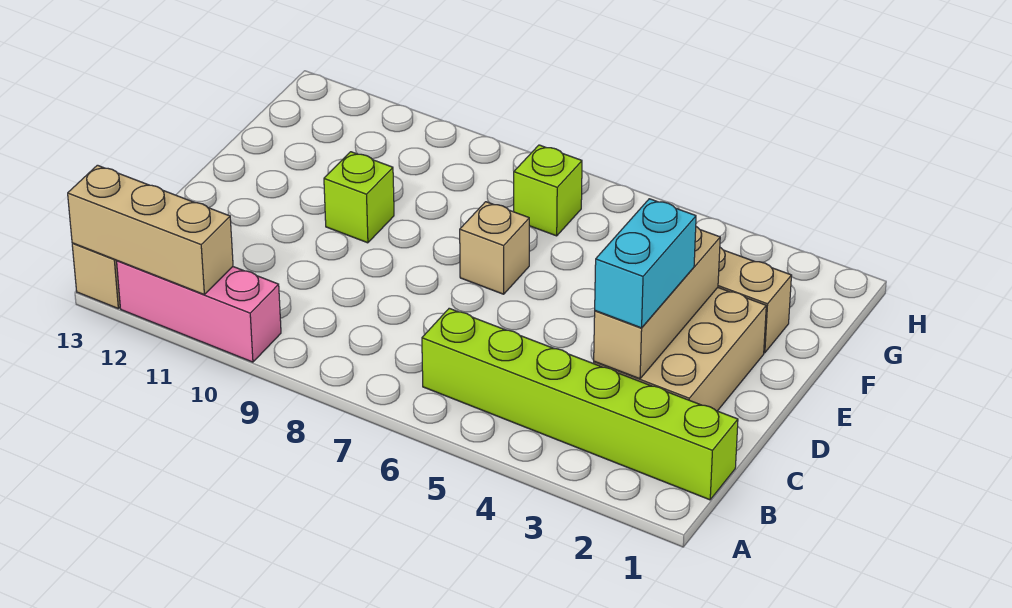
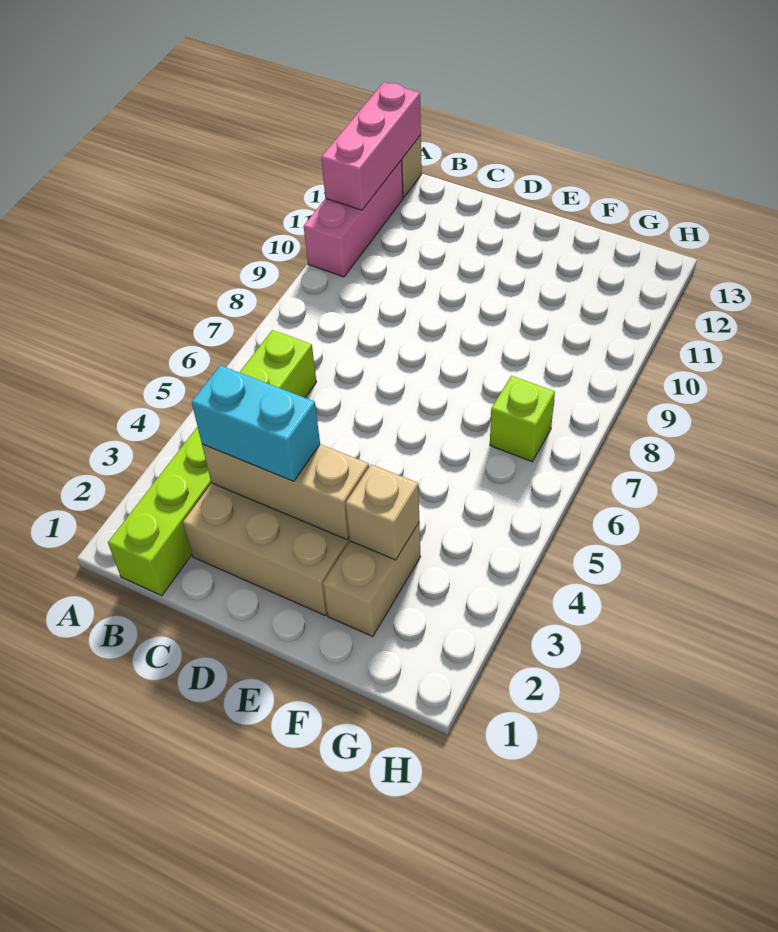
tan brick A11:A13 level 2 -> pink brick A11:A13 level 2
tan brick E7 level 1 -> tan brick F3 level 2
lime brick E10 level 1 -> none

